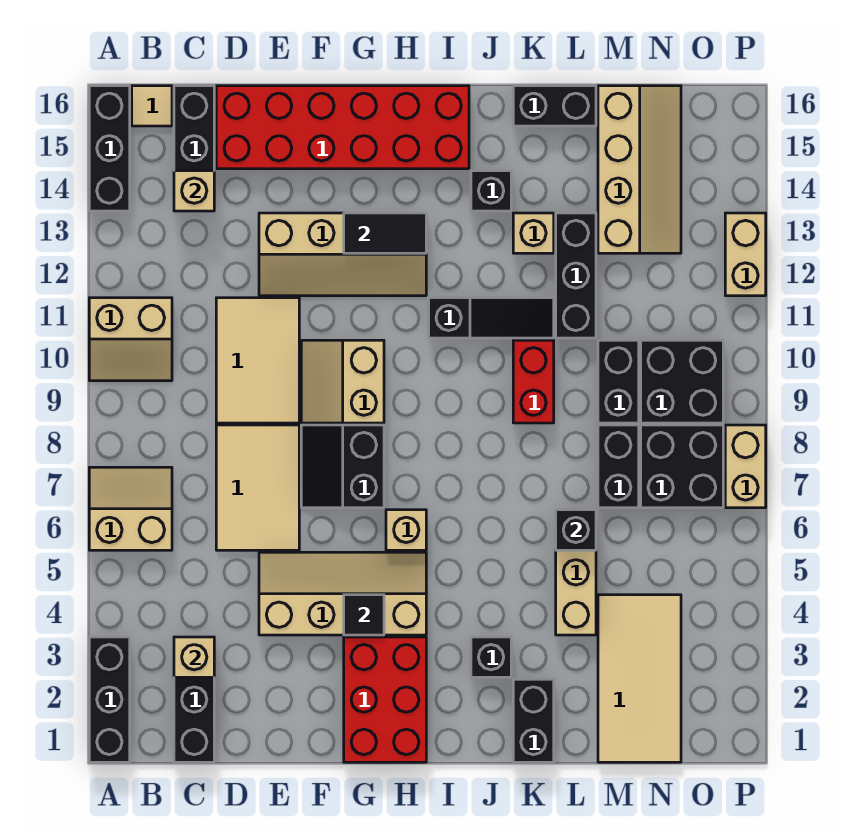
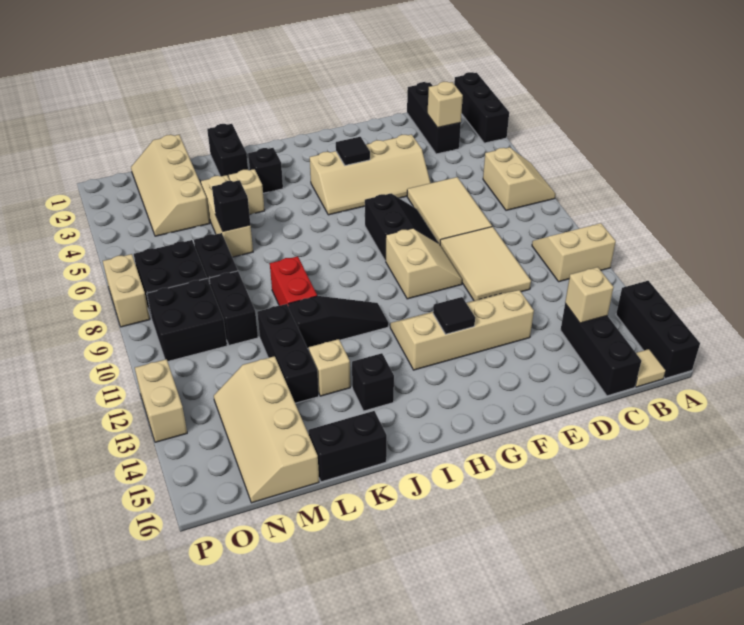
tan slope A6:B7 level 1 top 6 -> tan slope A6:B7 level 1 top B
red brick D15:I16 level 1 -> none
red brick G1:H3 level 1 -> none
black tile G13:H13 level 2 -> black tile G13 level 2
tan brick H6 level 1 -> tan brick K4 level 1
black slope I11:K11 level 1 top I -> black slope I11:K11 level 1 top K
tan tile M1:N4 level 1 -> tan slope M1:N4 level 1 top M

